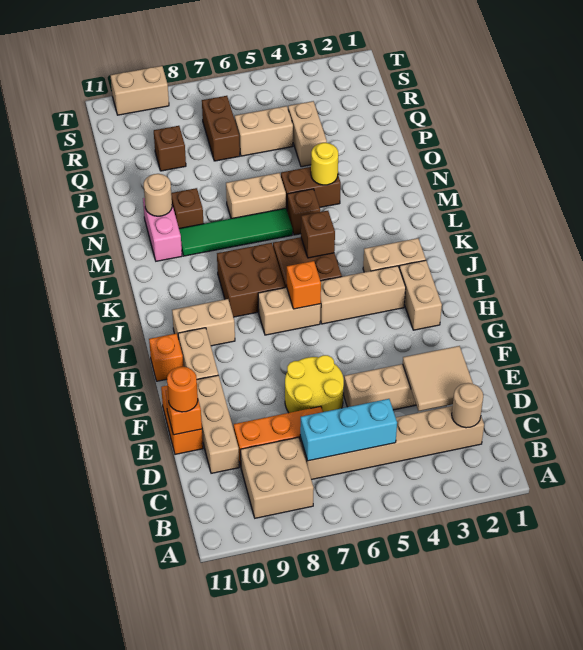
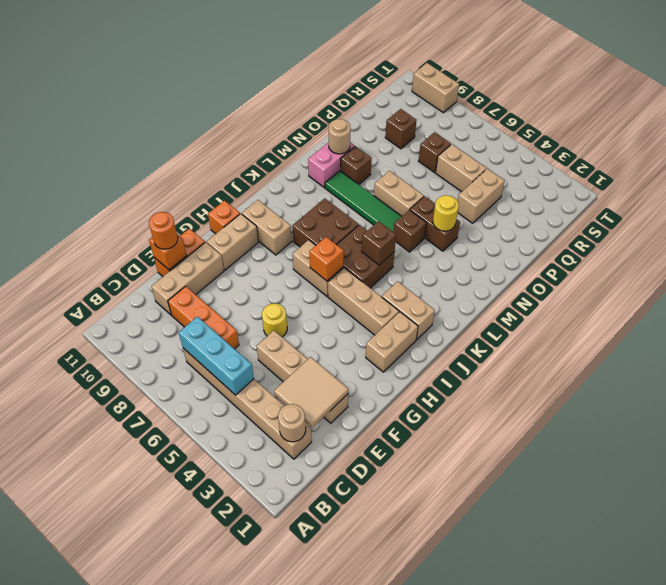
tan brick B8:C9 level 1 -> none
yellow round brick E6:F7 level 1 -> yellow round brick F6 level 1
brown brick Q7:R7 level 1 -> brown brick Q7 level 1

